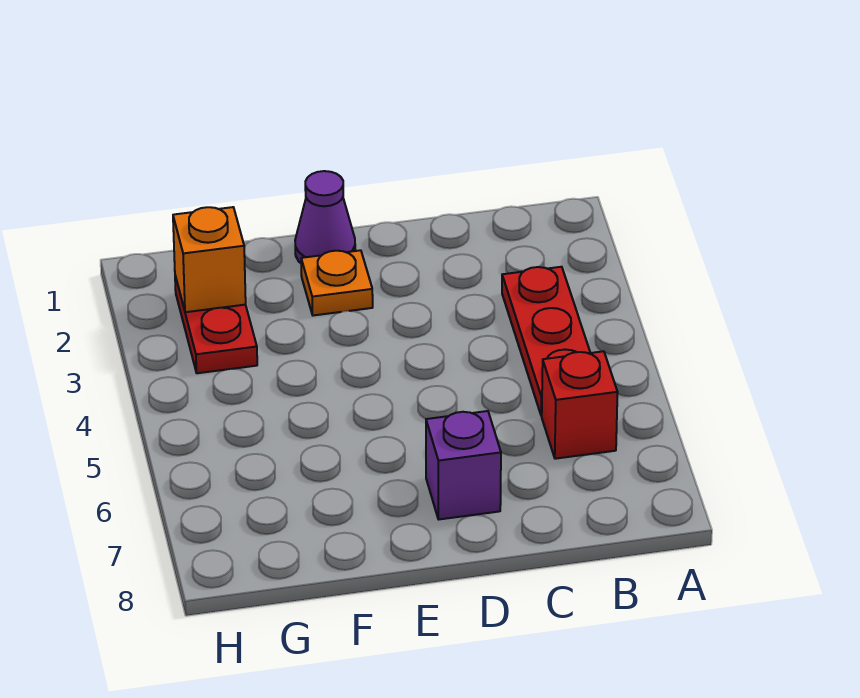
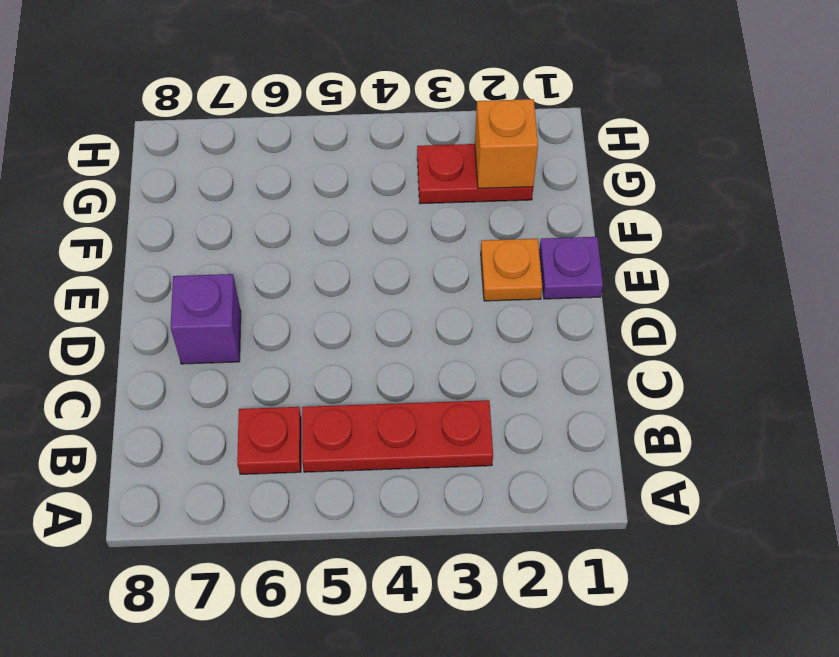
red brick B6 level 1 -> red plate B6 level 1
purple cone E1 level 1 -> purple plate E1 level 1

